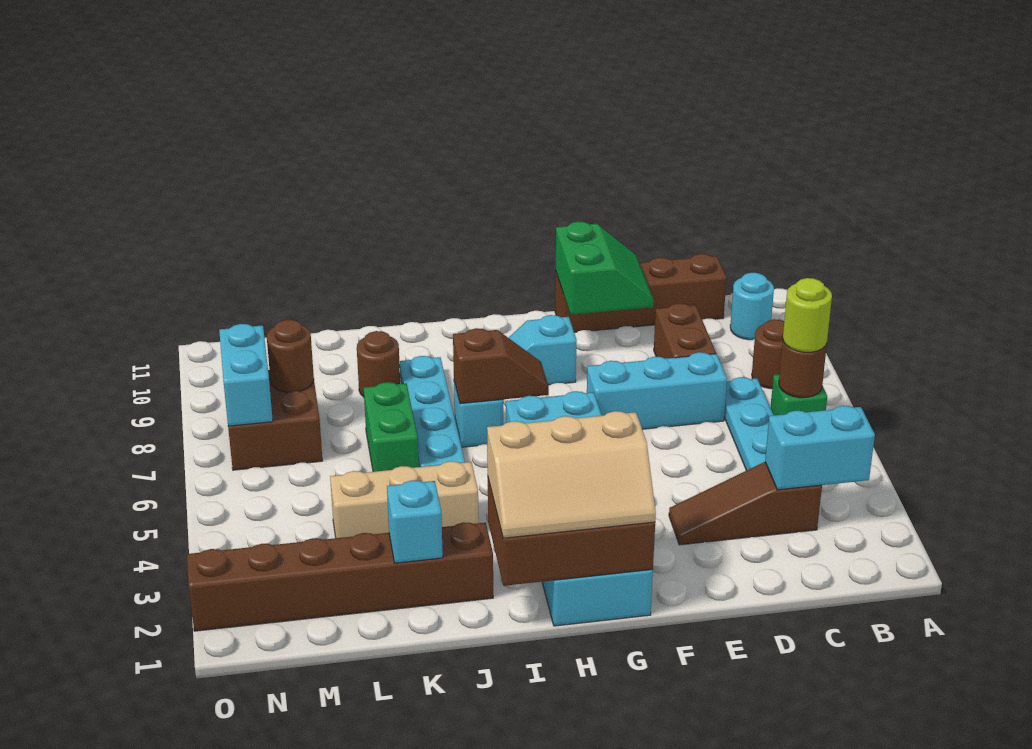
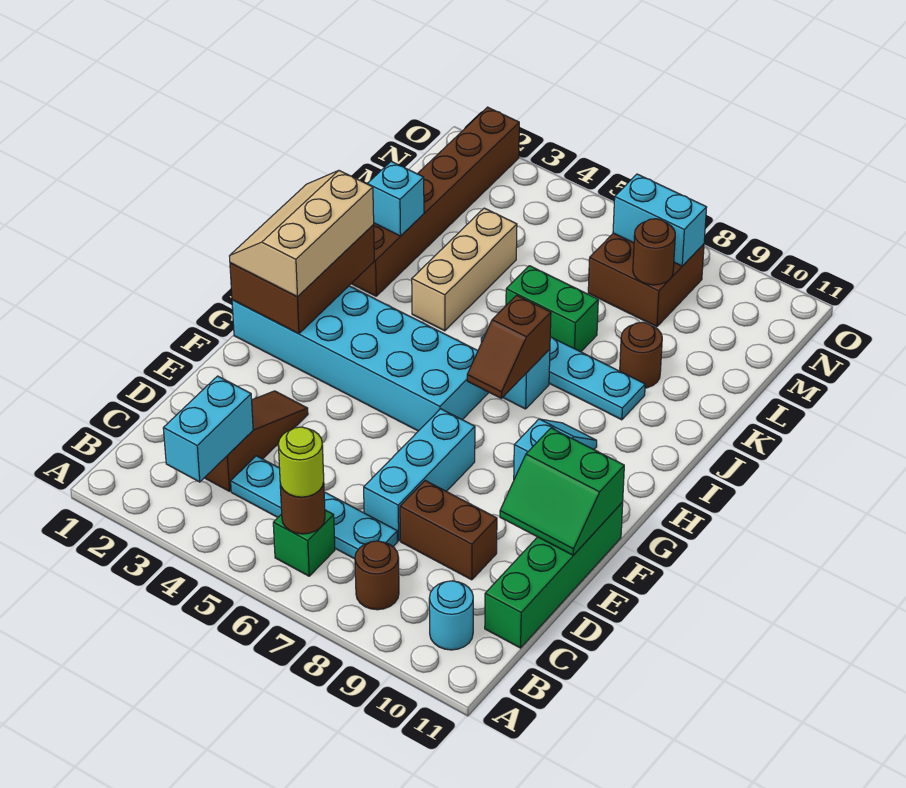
brown brick C11:F11 level 1 -> green brick C11:F11 level 1

